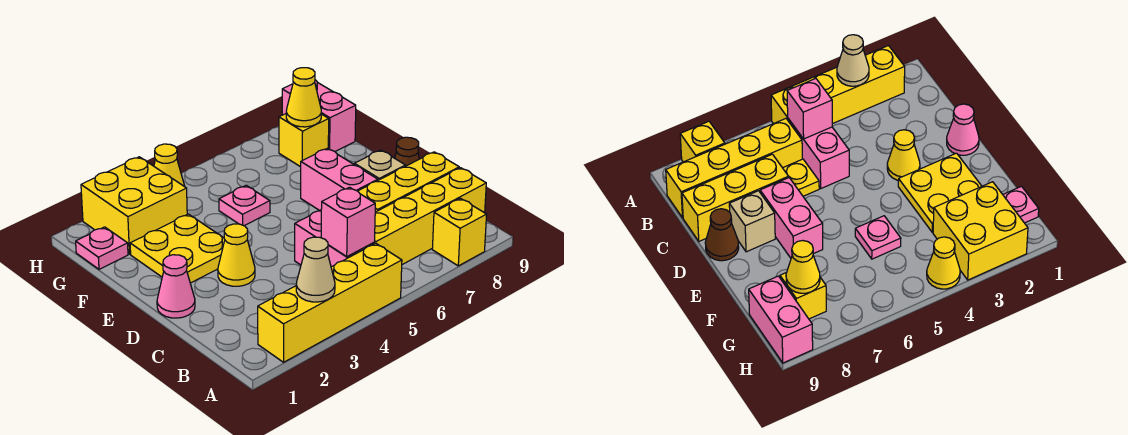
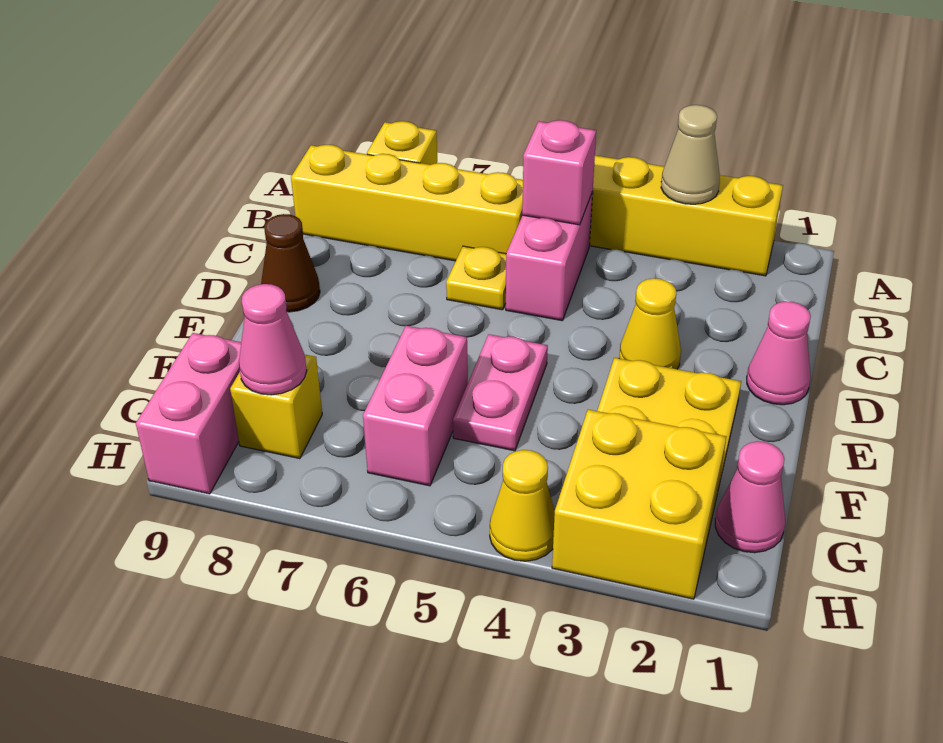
yellow brick C7:C9 level 1 -> none
pink brick D7:E7 level 1 -> pink brick F6:G6 level 1
tan brick D8 level 1 -> none
pink plate F5 level 1 -> pink plate E5:F5 level 1
pink plate G1 level 1 -> pink cone G1 level 1
yellow cone G8 level 2 -> pink cone G8 level 2

